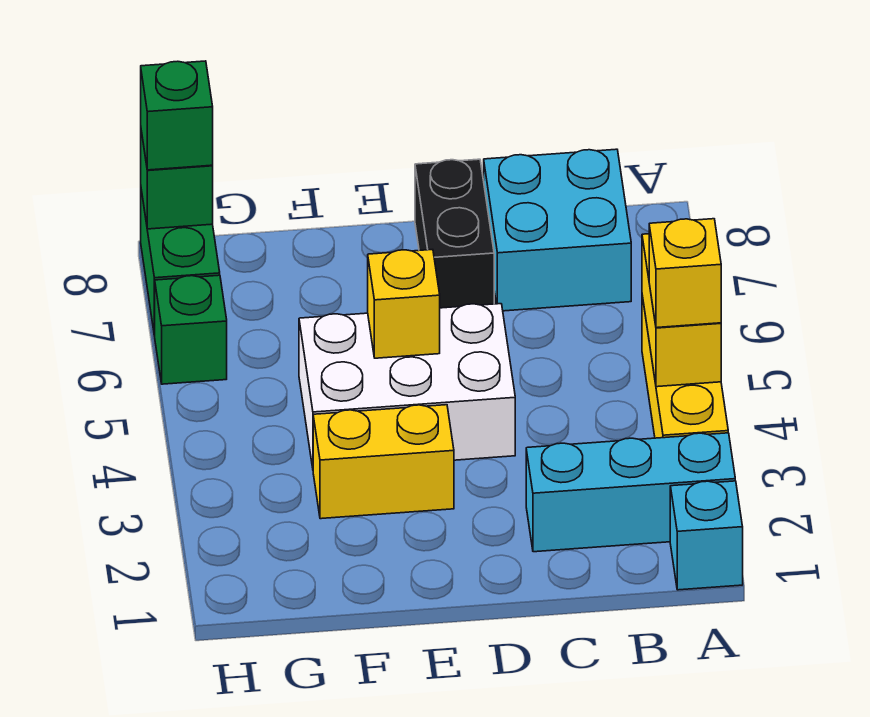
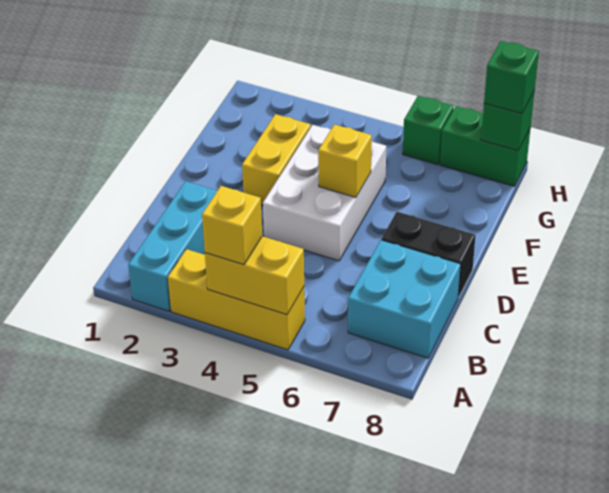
cyan brick A1 level 1 -> none

